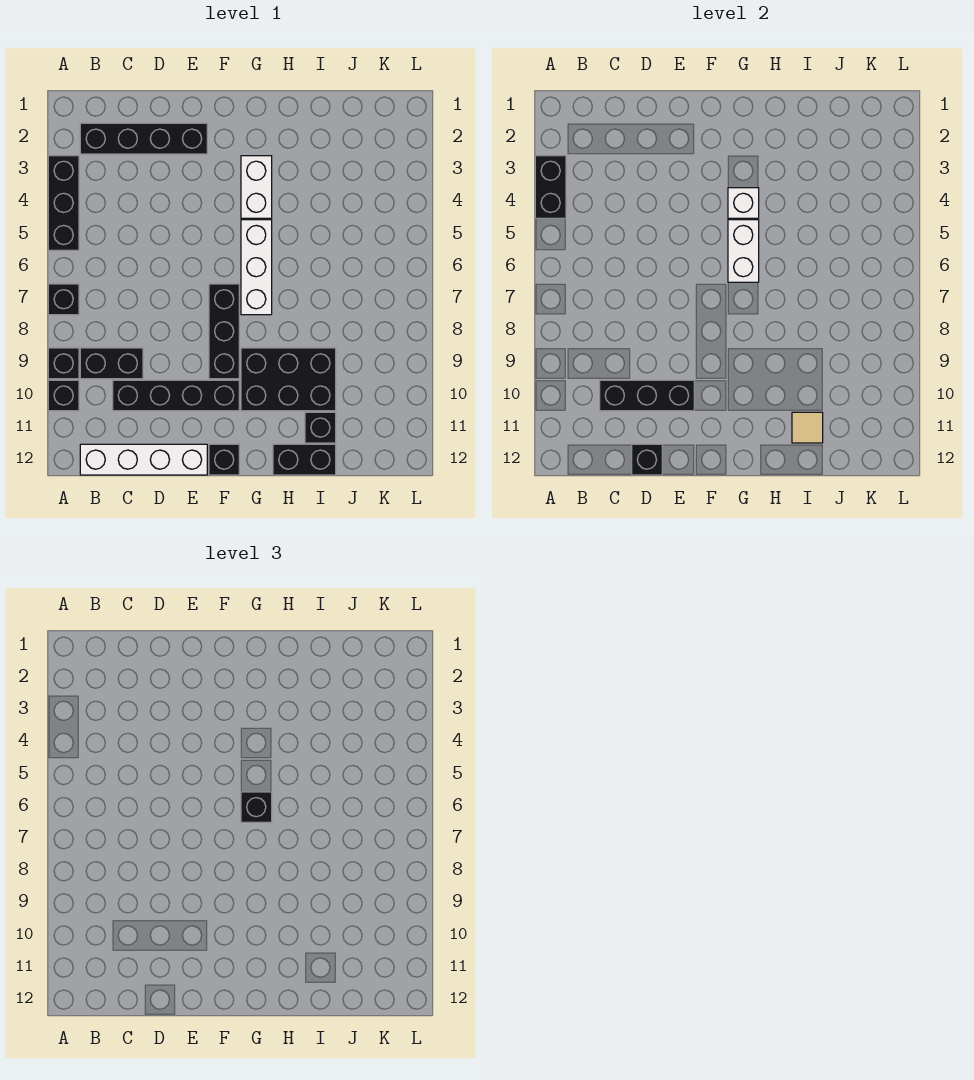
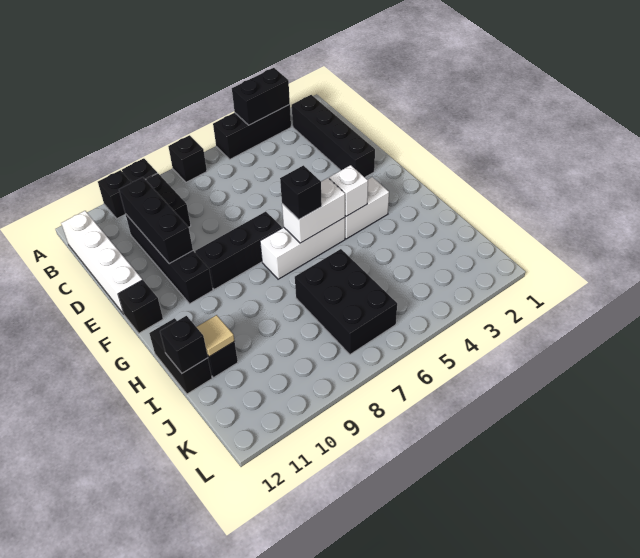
black brick D12 level 2 -> black brick I12 level 2
black brick G9:I10 level 1 -> black brick I6:K7 level 1

